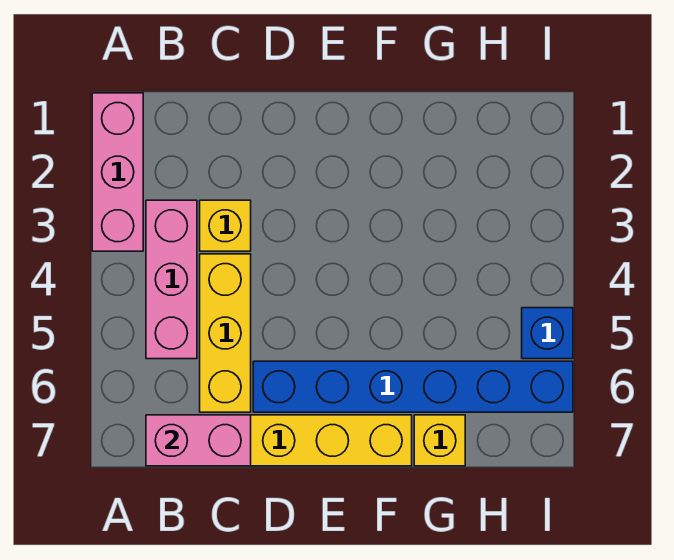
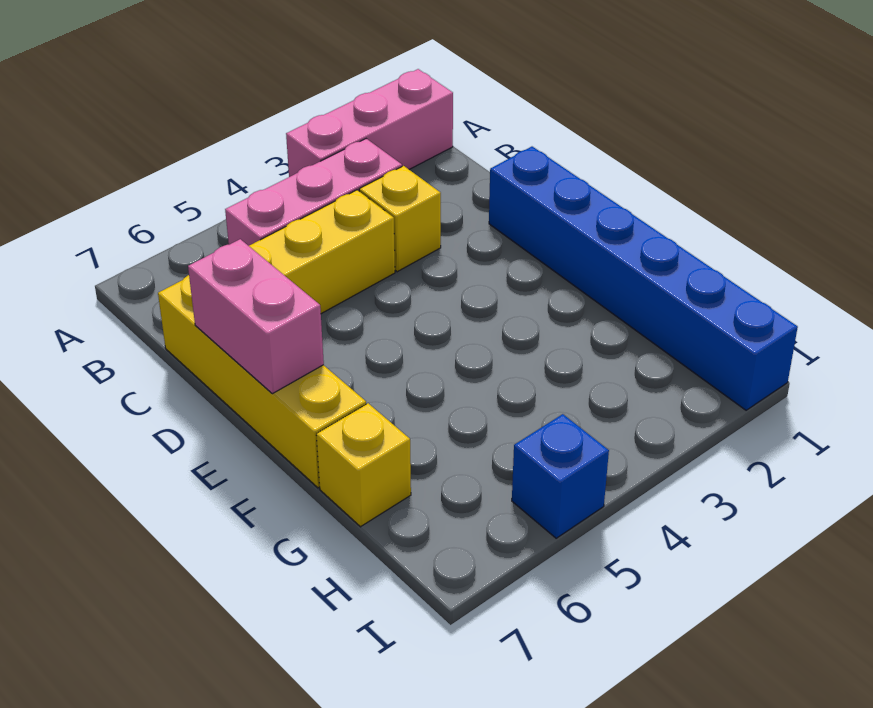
pink brick B7:C7 level 2 -> pink brick D7:E7 level 2
blue brick D6:I6 level 1 -> blue brick D1:I1 level 1

